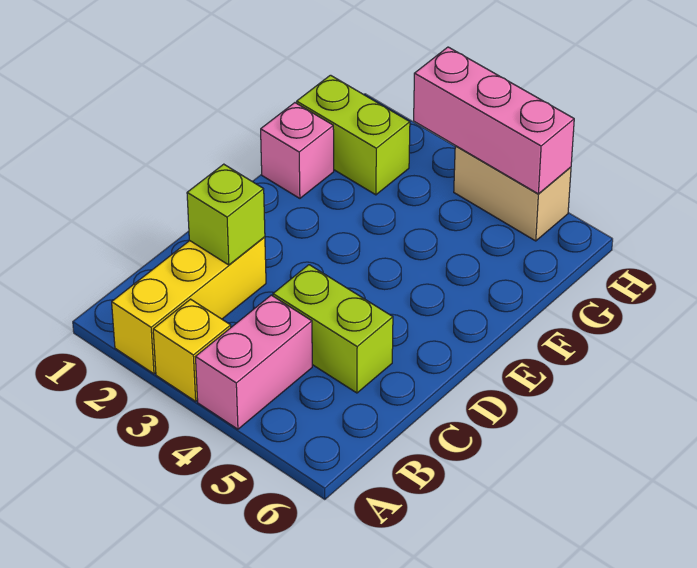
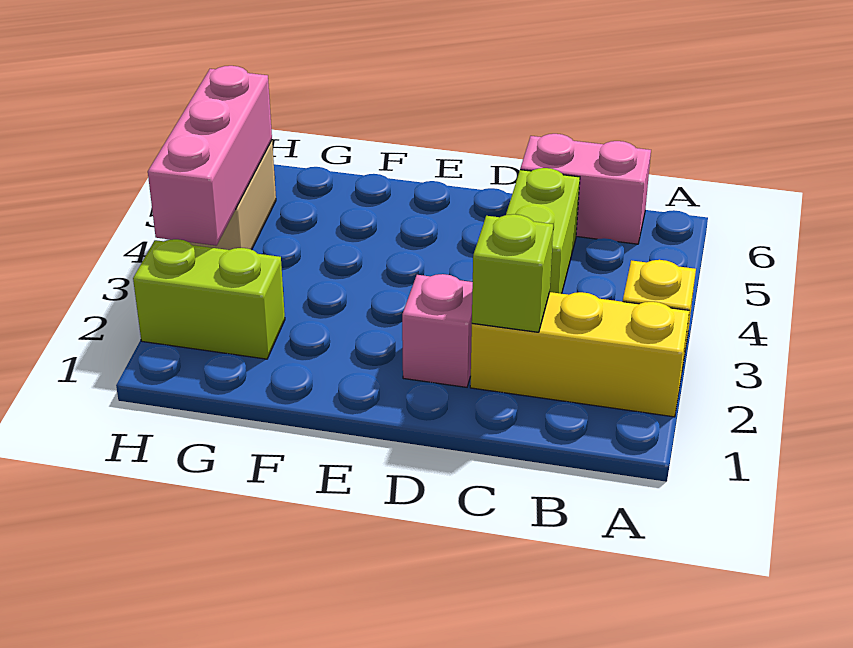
pink brick A4:B4 level 1 -> pink brick B6:C6 level 1
pink brick F1 level 1 -> pink brick D2 level 1
lime brick G1:G2 level 1 -> lime brick G2:H2 level 1

